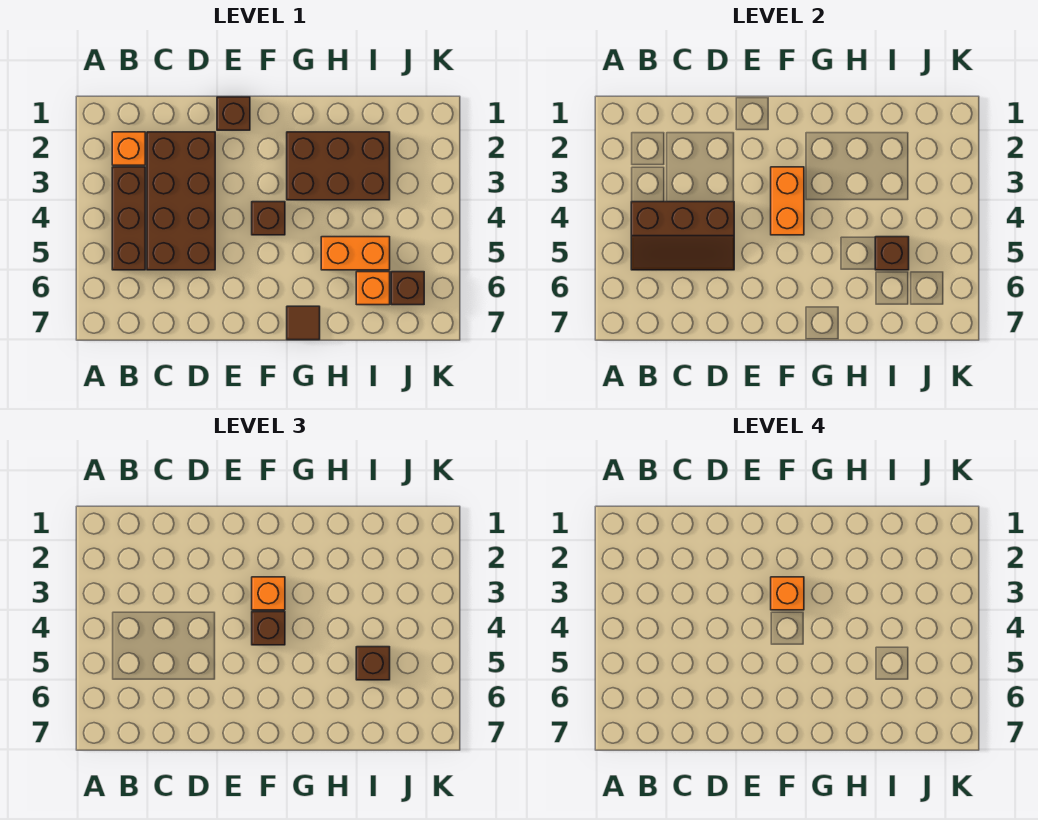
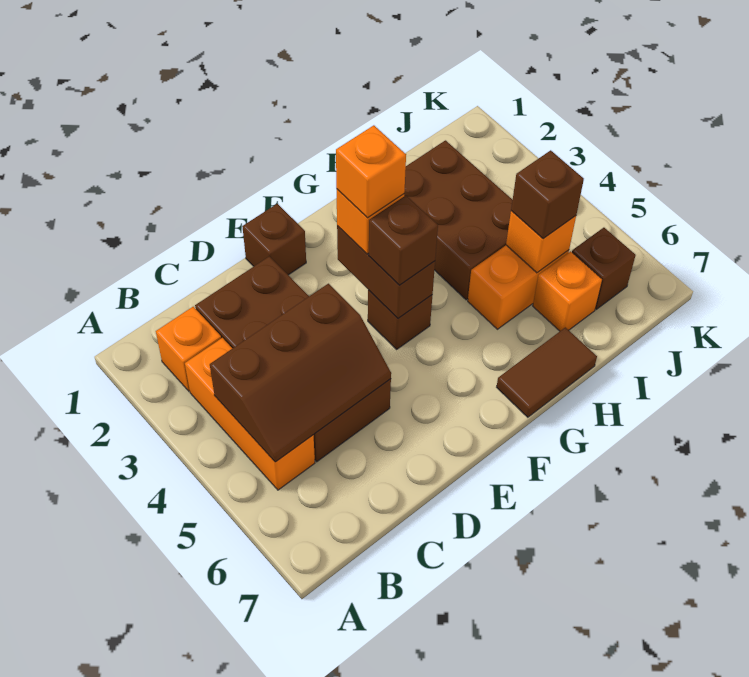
brown brick B3:B5 level 1 -> orange brick B3:B5 level 1
orange brick F3:F4 level 2 -> brown brick F3:F4 level 2
brown brick G2:I3 level 1 -> brown brick H2:I4 level 1
brown tile G7 level 1 -> brown tile G7:H7 level 1
brown brick I5 level 2 -> orange brick I5 level 2

